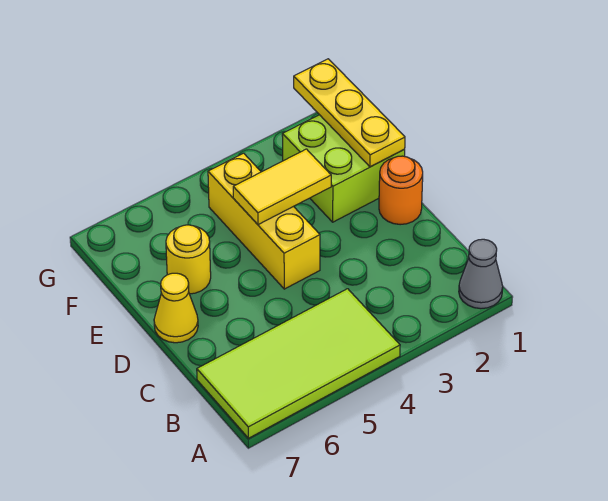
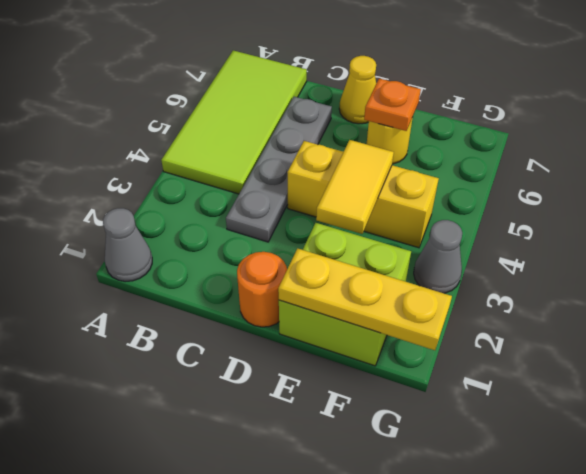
none -> grey plate C3:C6 level 1
none -> orange plate E6 level 2
none -> grey cone G3 level 1

